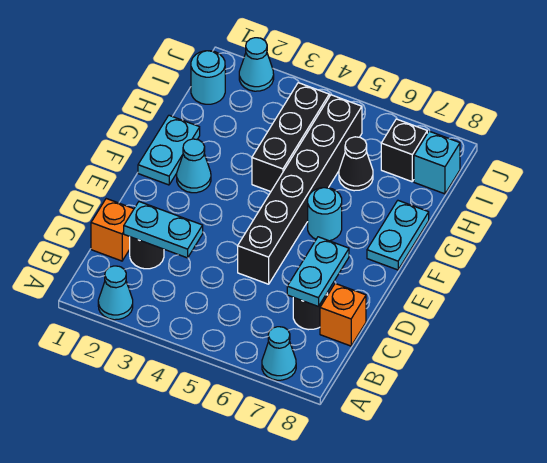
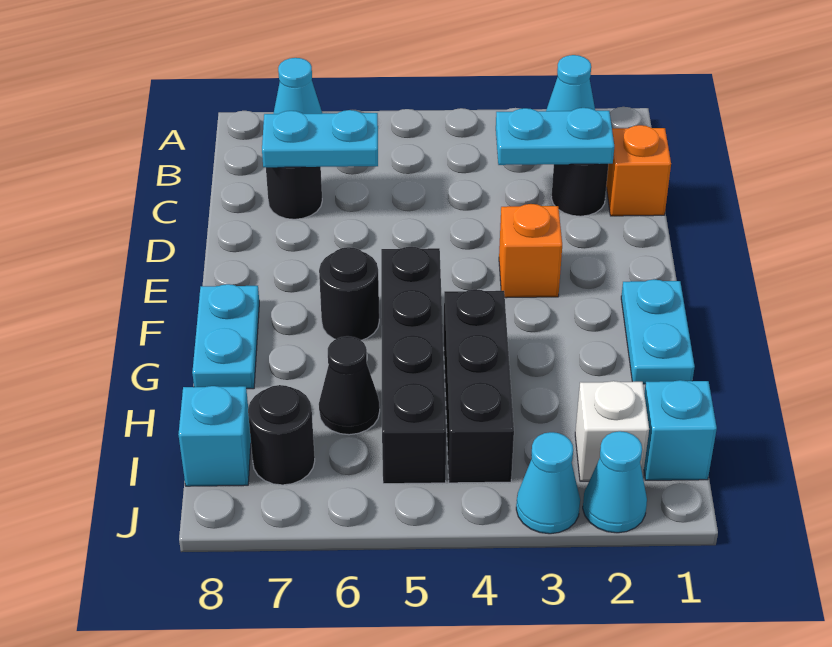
cyan plate C7:D7 level 2 -> cyan plate C6:C7 level 2
orange brick C8 level 1 -> orange brick E3 level 1
black brick D5:I5 level 1 -> black brick F5:I5 level 1
cyan cone F2 level 1 -> cyan cone J3 level 1
cyan round brick F6 level 1 -> black round brick F6 level 1
cyan round brick I1 level 1 -> cyan brick I1 level 1
none -> white brick I2 level 1
black brick I7 level 1 -> black round brick I7 level 1

